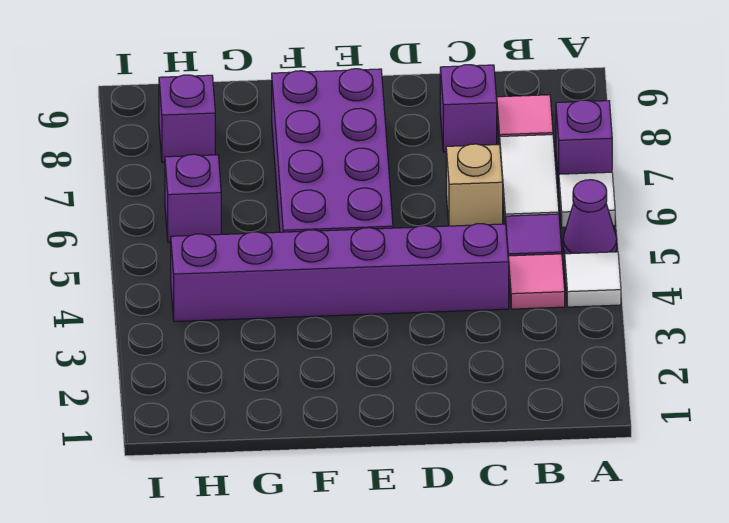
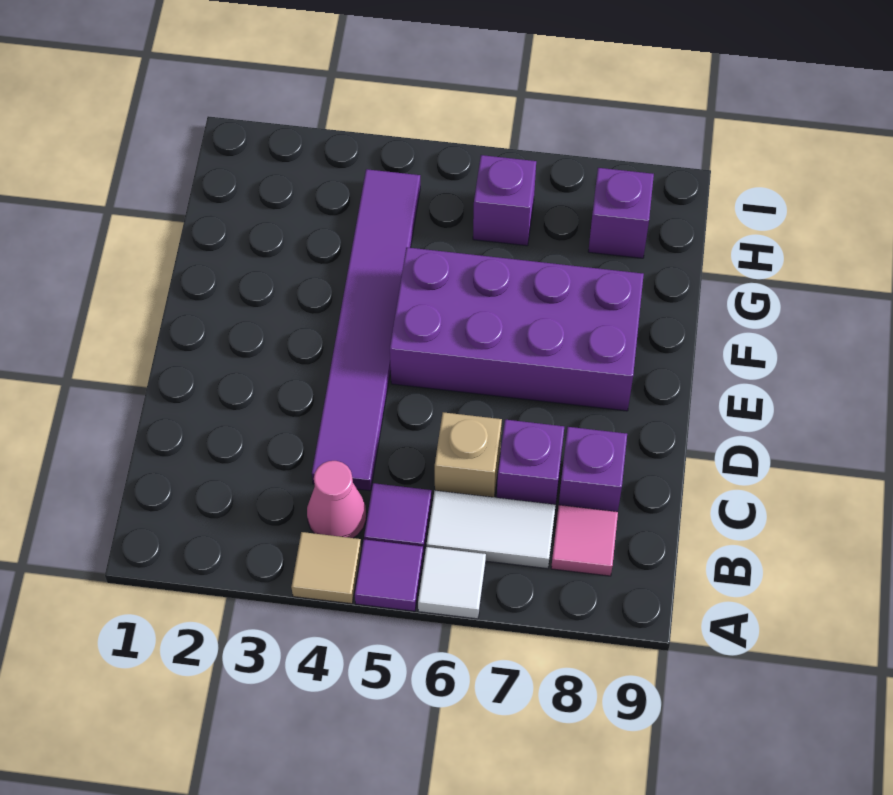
white tile A4 level 1 -> tan tile A4 level 1
purple cone A5 level 1 -> purple tile A5 level 1
purple brick A7 level 1 -> purple brick C7 level 1
pink tile B4 level 1 -> pink cone B4 level 1
purple brick C4:H4 level 1 -> purple tile C4:H4 level 1

